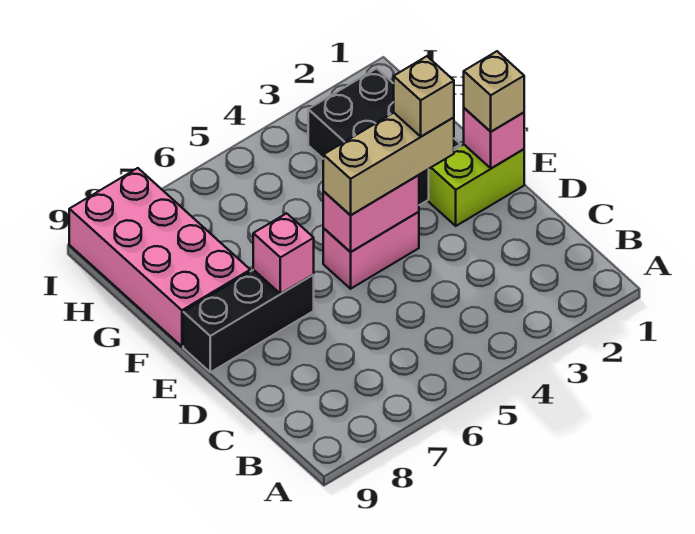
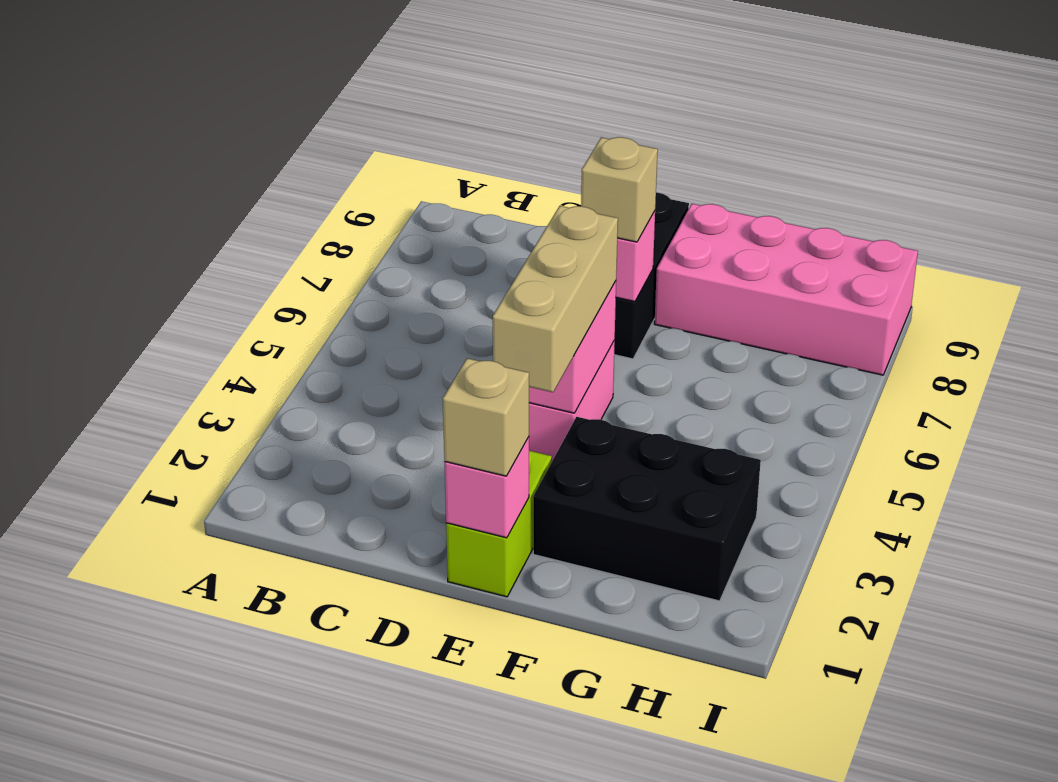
tan brick E3 level 4 -> tan brick E7 level 3

